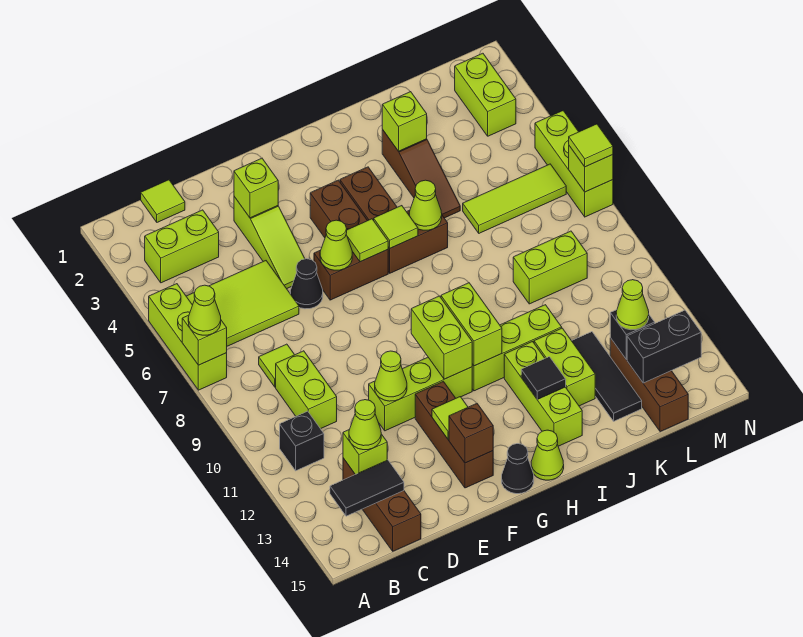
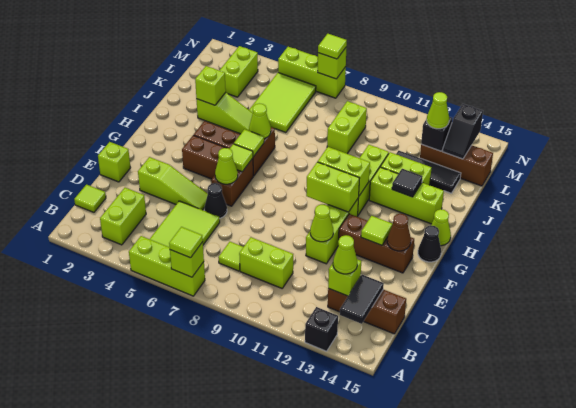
lime cone A7 level 3 -> lime tile A7 level 3
black brick B11 level 1 -> black brick A13 level 1
lime brick E3 level 2 -> lime brick E1 level 1
brown brick F14 level 2 -> brown cone F14 level 2
brown slope J3:J5 level 1 top 3 -> lime slope J3:J5 level 1 top 3
lime tile K6:M6 level 1 -> lime tile K5:M6 level 1
black brick L14:M14 level 2 -> black slope L14:M14 level 2 top M
lime brick M2:M3 level 1 -> lime brick L3:M3 level 1

